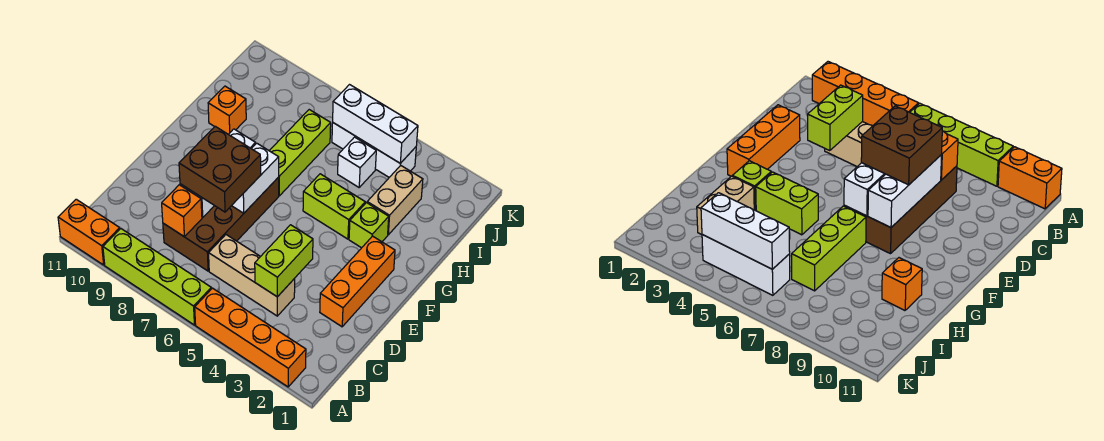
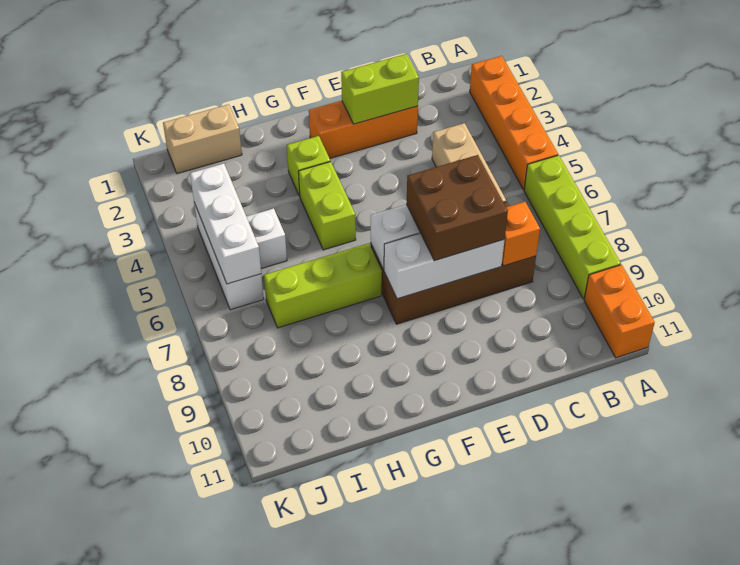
lime brick C4:D4 level 2 -> lime brick D2:E2 level 2
tan brick H3:I3 level 1 -> tan brick I1:J1 level 1
orange brick H10 level 1 -> none

